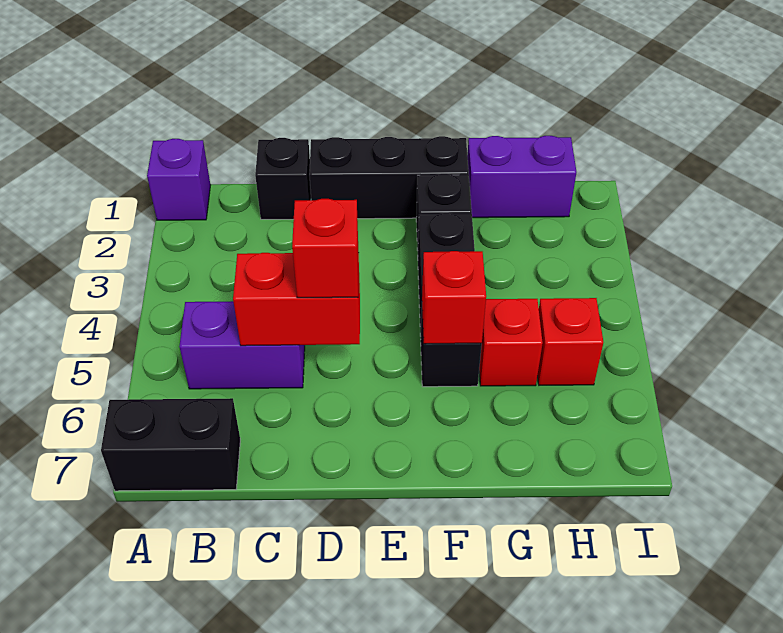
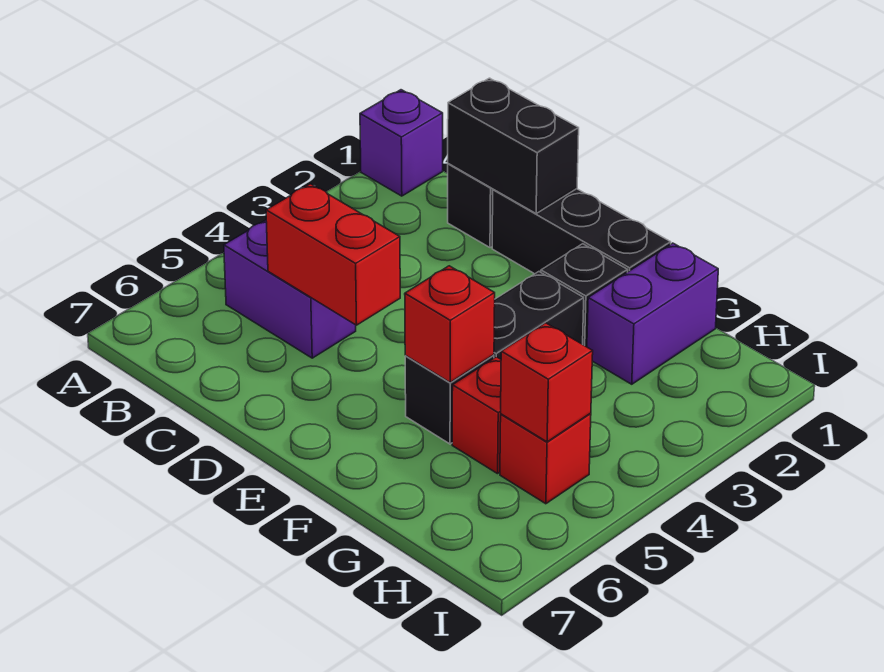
black brick A7:B7 level 1 -> black brick C1:D1 level 2
red brick D5 level 3 -> red brick H5 level 2
purple brick G1:H1 level 1 -> purple brick G1:G2 level 1

